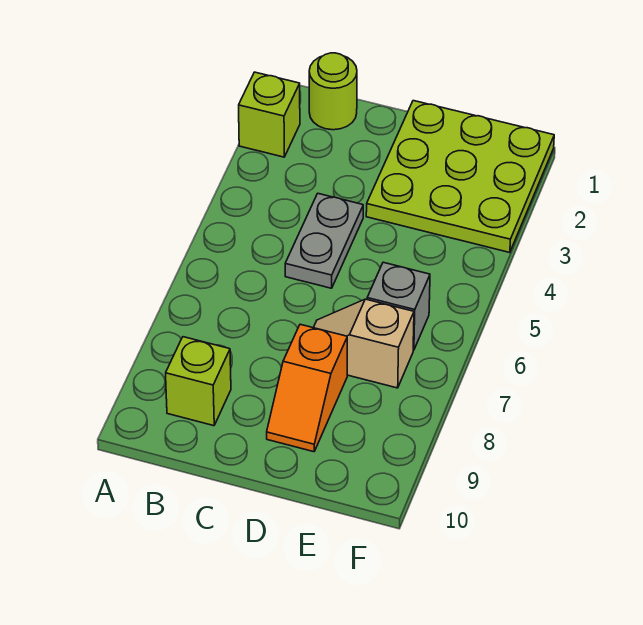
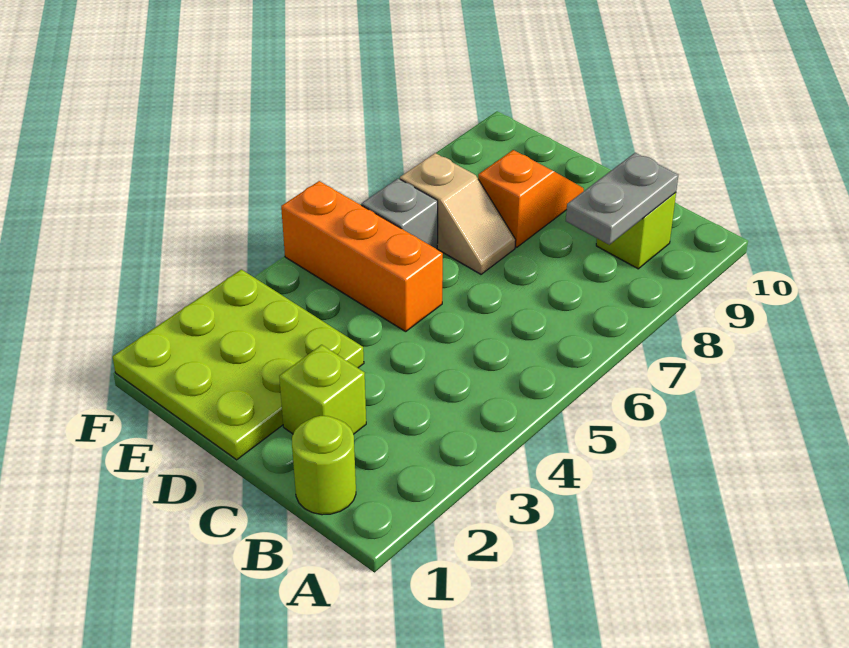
lime brick A2 level 1 -> lime brick C2 level 1
grey plate C4:C5 level 1 -> grey plate B8:B9 level 2
none -> orange brick D5:F5 level 1

